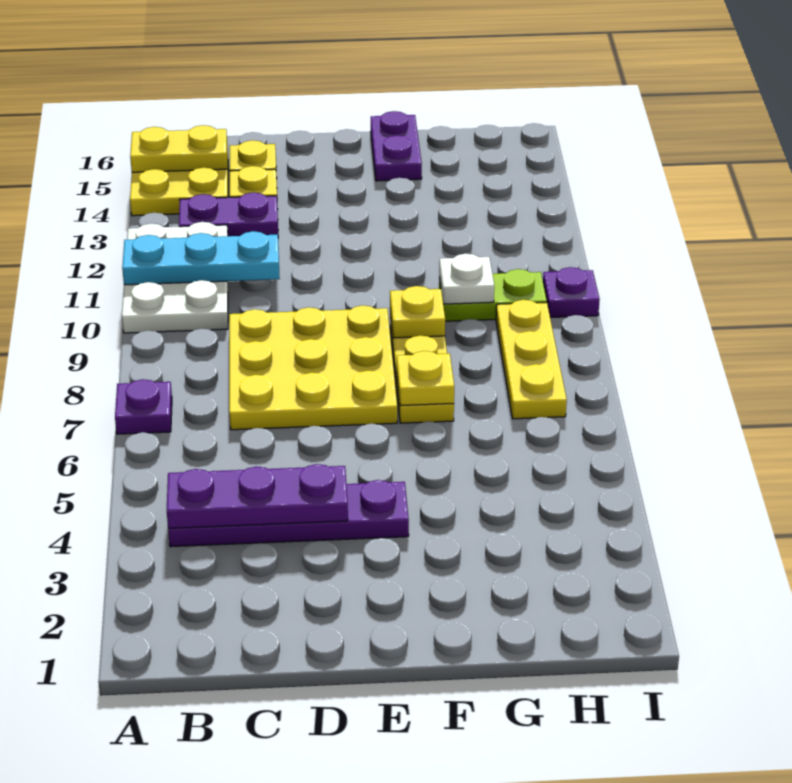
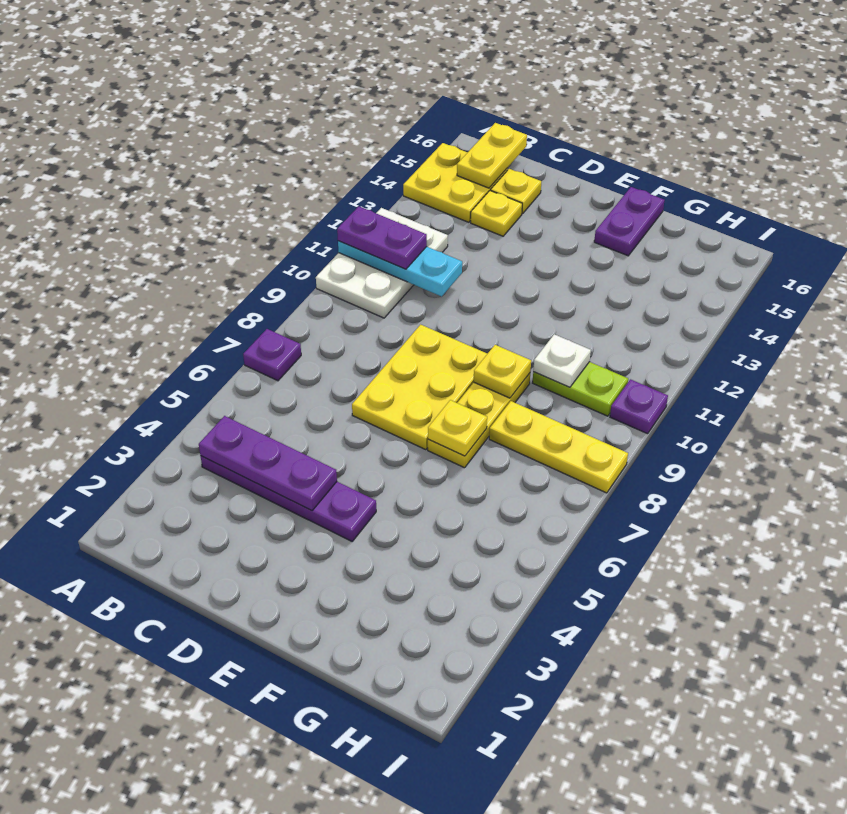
yellow plate A15:B15 level 2 -> yellow plate B15:B16 level 2
purple plate B13:C13 level 1 -> purple plate A11:B11 level 3
yellow plate C7:E9 level 1 -> yellow plate D7:E9 level 1
yellow plate H7:H9 level 1 -> yellow plate G8:I8 level 1

